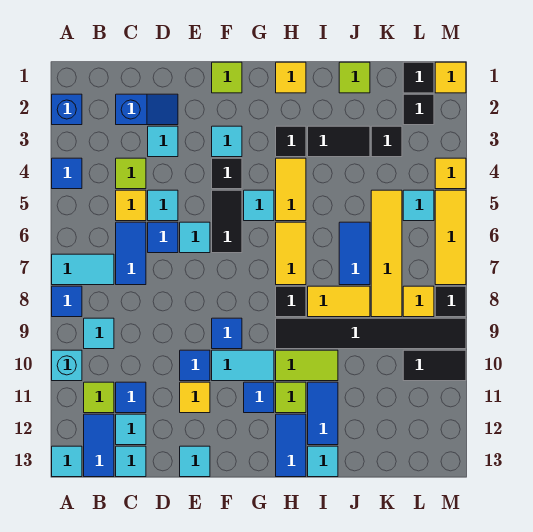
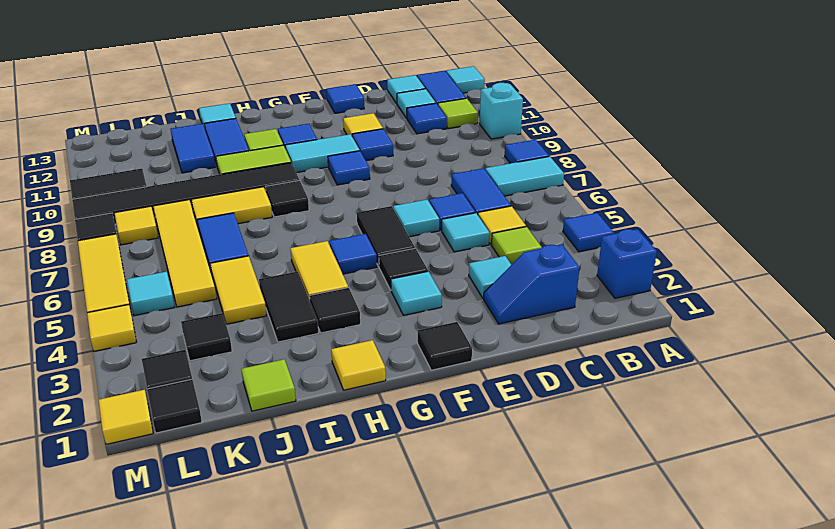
cyan tile B9 level 1 -> none
cyan tile E13 level 1 -> blue tile E13 level 1
lime tile F1 level 1 -> black tile F1 level 1
cyan tile G5 level 1 -> blue tile G5 level 1
yellow tile H6:H7 level 1 -> yellow tile J4:J5 level 1
blue tile H12:H13 level 1 -> blue tile J11:J12 level 1
black tile I3:J3 level 1 -> black tile I3:I4 level 1

